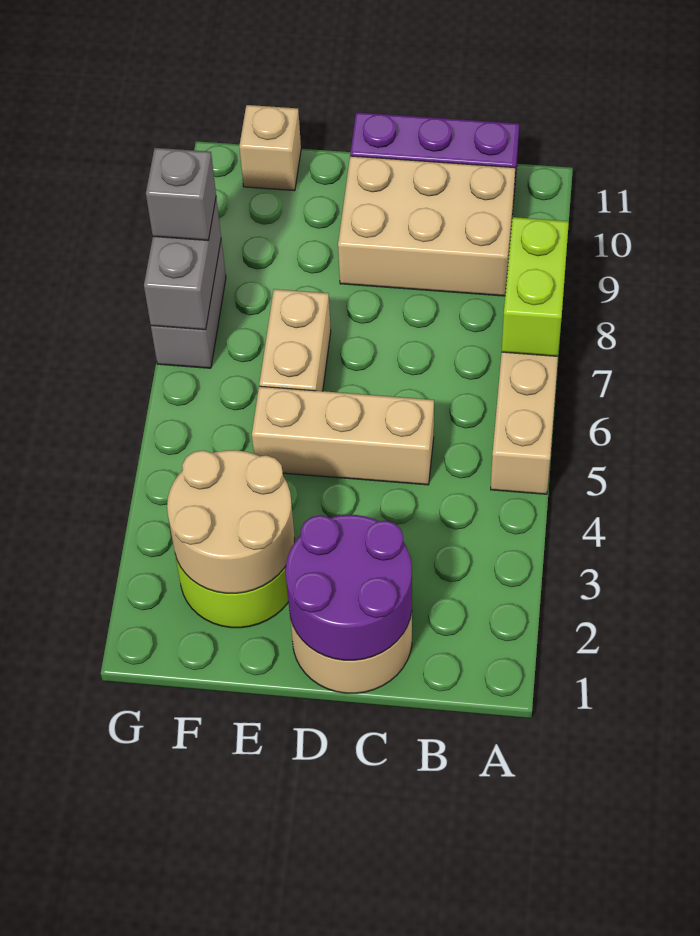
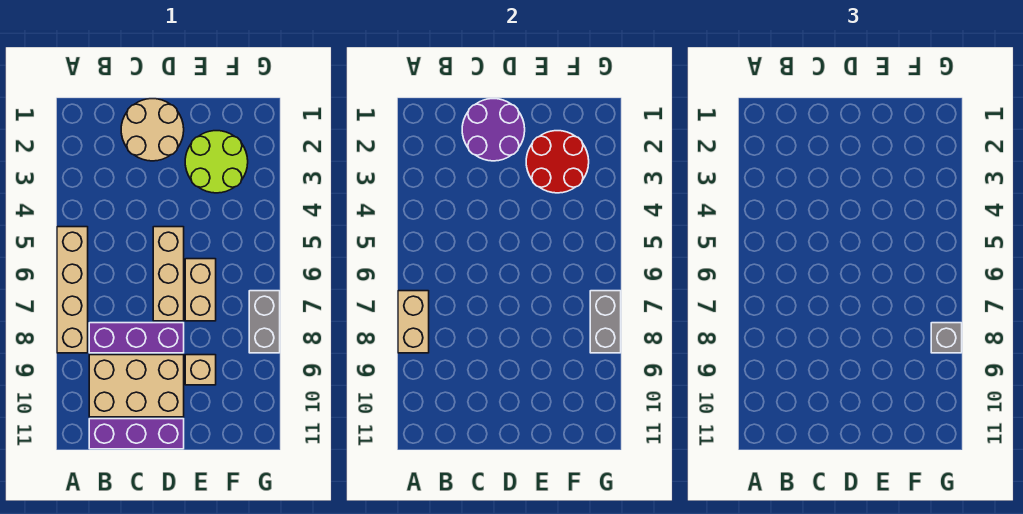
lime brick A7:A8 level 2 -> tan brick A7:A8 level 2
none -> purple brick B8:D8 level 1
tan brick C5:E5 level 1 -> tan brick D5:D7 level 1
tan round brick E2:F3 level 2 -> red round brick E2:F3 level 2
tan brick F11 level 1 -> tan brick E9 level 1

